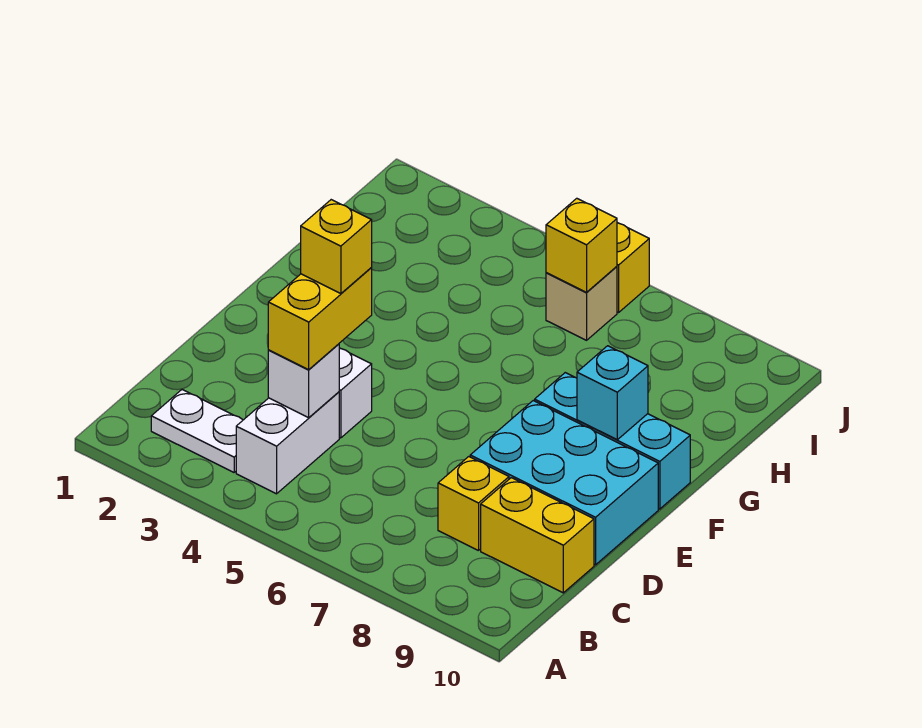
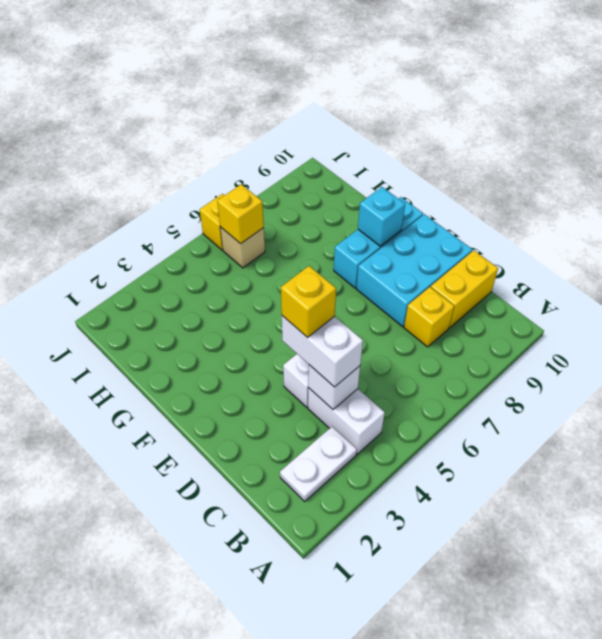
yellow brick C4:D4 level 3 -> white brick C4:D4 level 3

